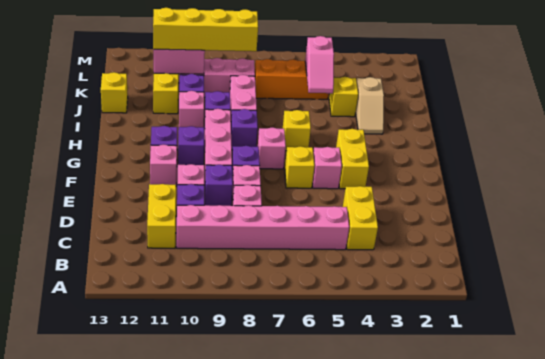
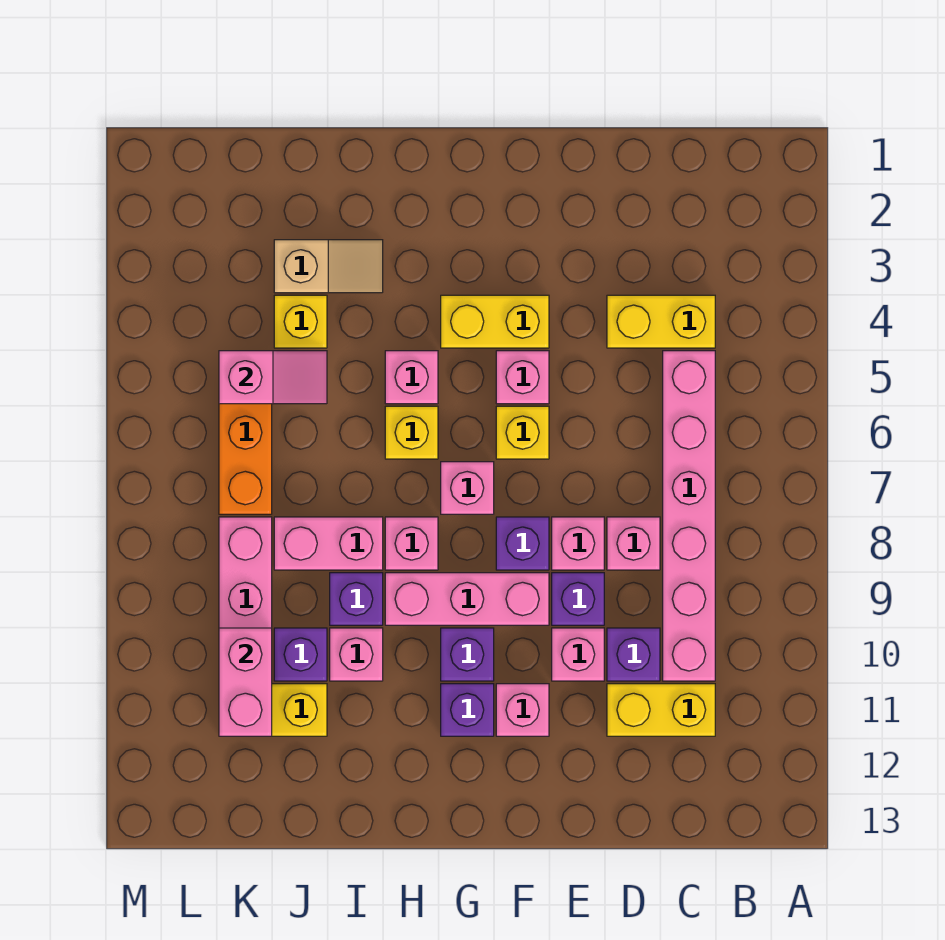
none -> pink brick H5 level 1
purple brick H8 level 1 -> pink brick H8 level 1
yellow brick J13 level 1 -> none
yellow brick K8:K11 level 3 -> none

